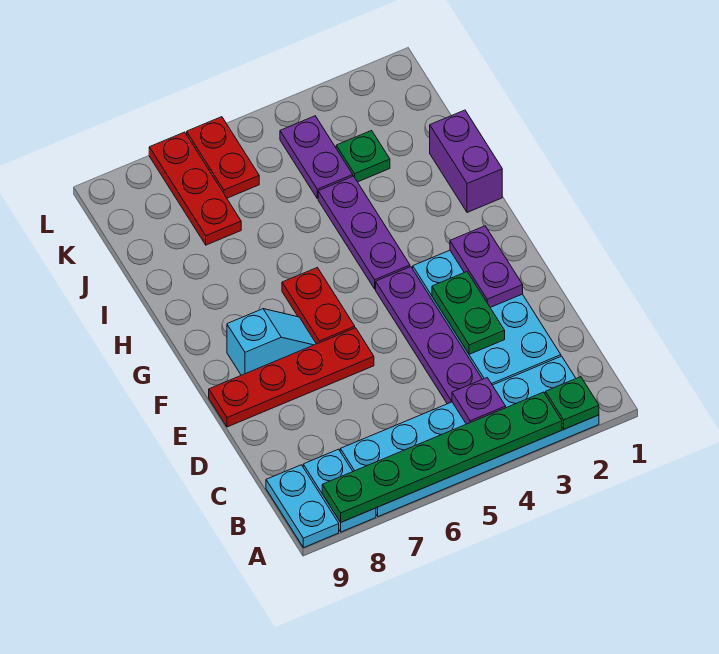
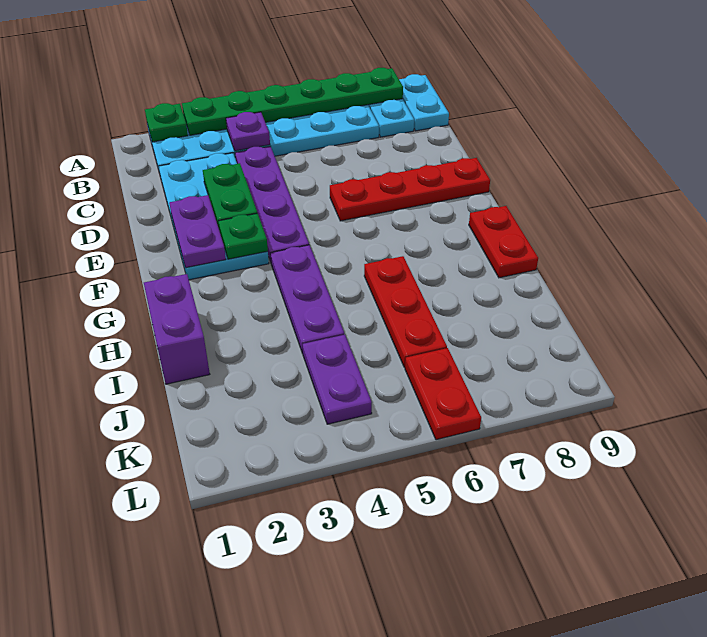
red plate F6:G6 level 1 -> red plate G9:H9 level 1
cyan slope F7:F8 level 1 top 8 -> none
green plate J3 level 1 -> green plate F3 level 2
red plate J7:L7 level 1 -> red plate H6:J6 level 1

